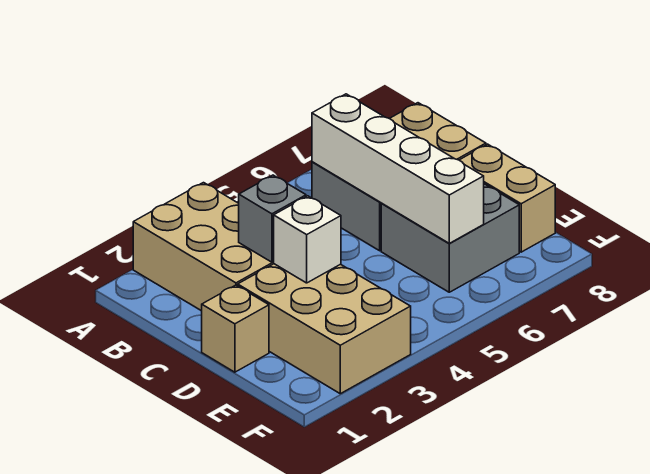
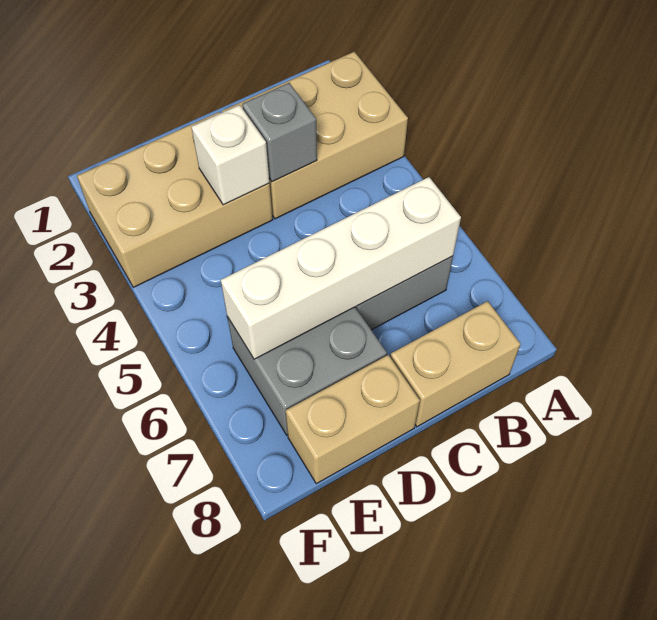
tan brick D1 level 1 -> none

